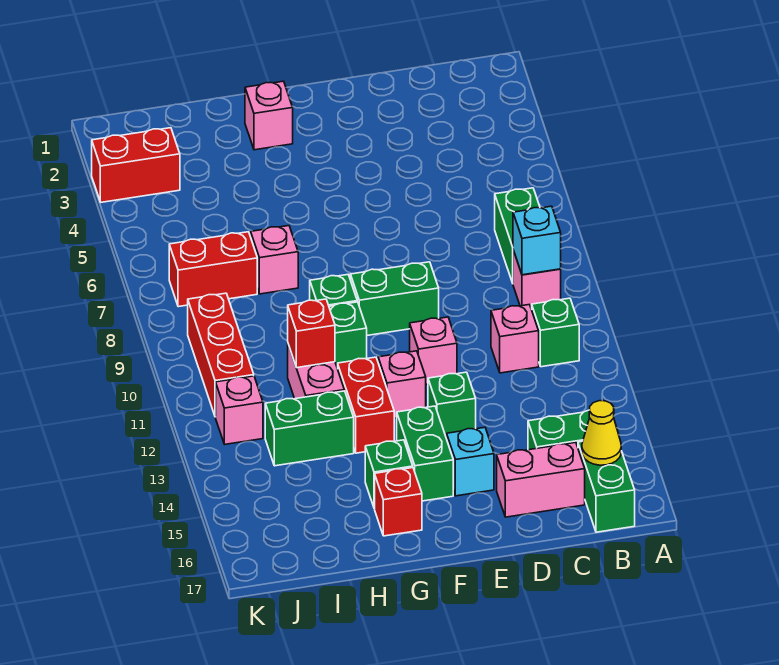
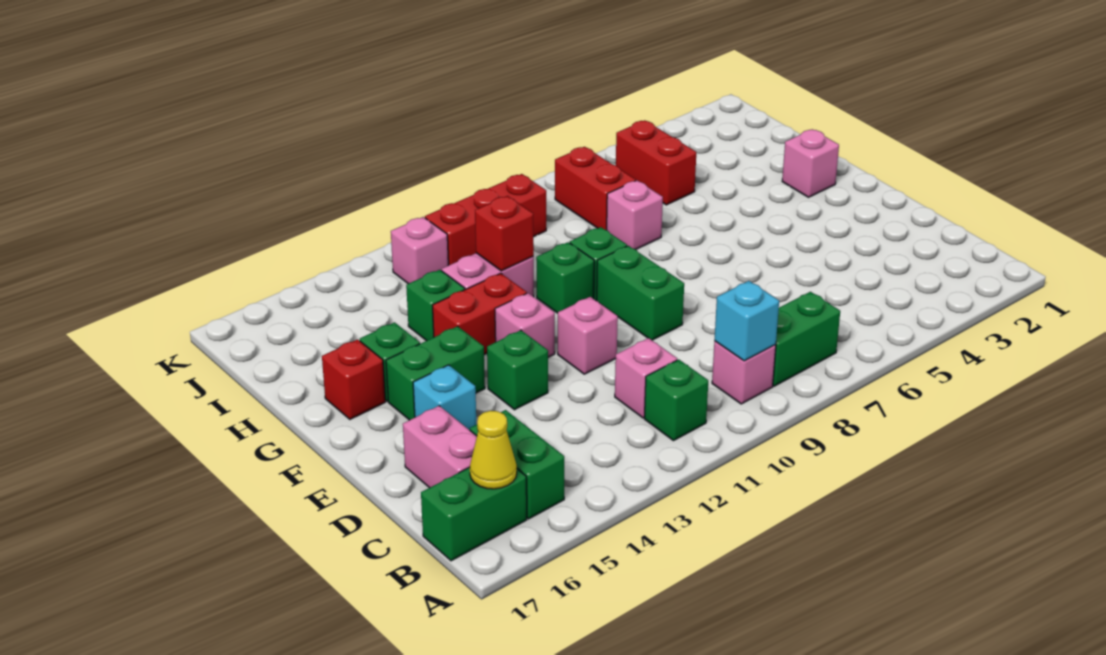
green brick H13:I13 level 1 -> green brick H13 level 1
red brick J3:K3 level 1 -> red brick I5:J5 level 1

